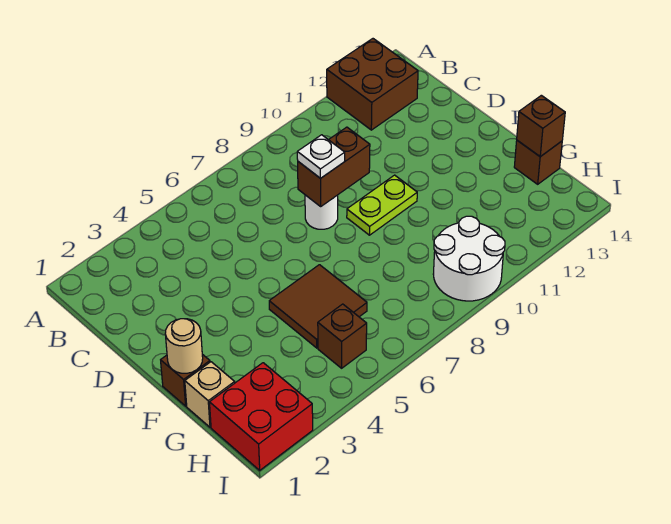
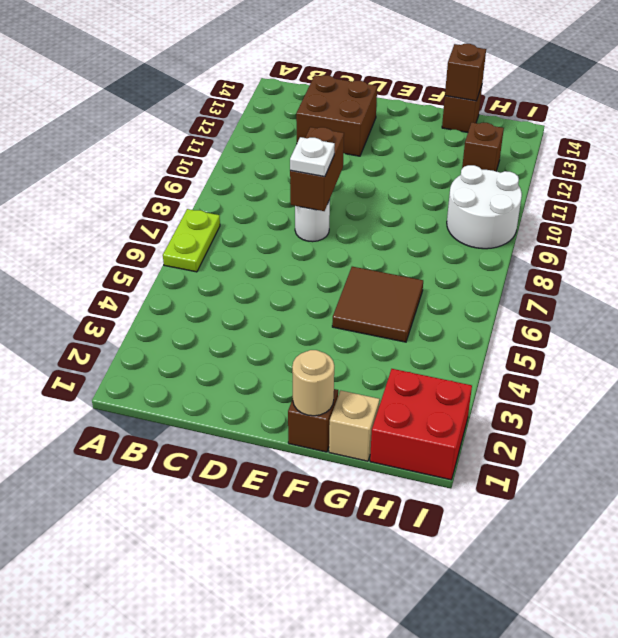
brown brick A12:B13 level 1 -> brown brick C12:D13 level 1
lime plate E9:E10 level 1 -> lime plate A6:A7 level 1
brown brick H5 level 1 -> brown brick H12 level 1

